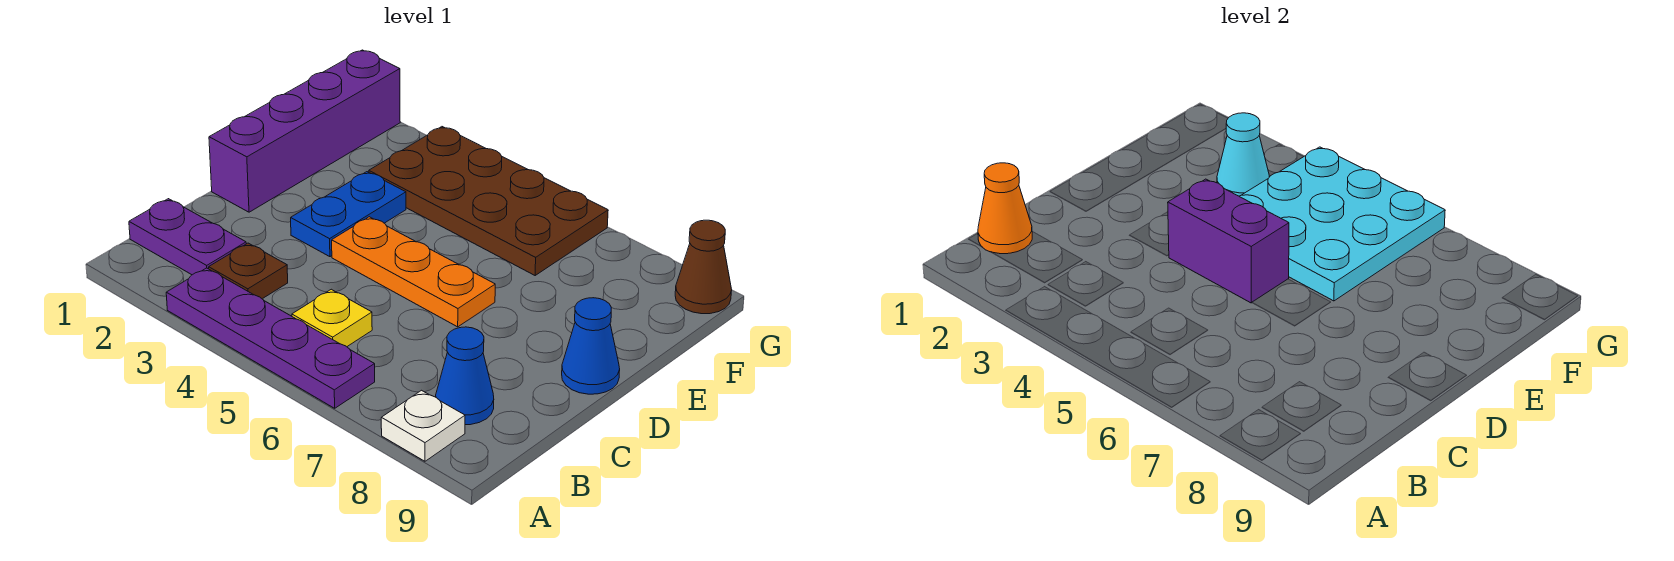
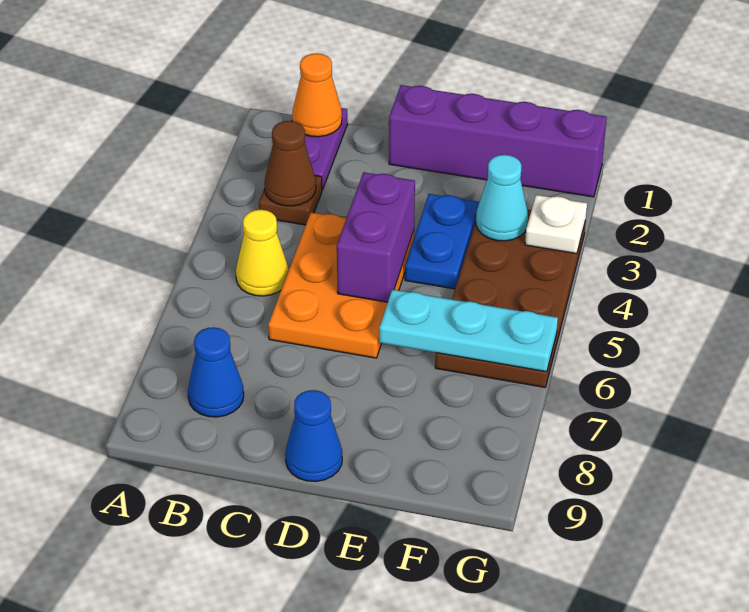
purple plate A3:A6 level 1 -> none
white plate A8 level 1 -> white plate G3 level 2
yellow plate B5 level 1 -> yellow cone B5 level 1
blue plate D3:E3 level 1 -> blue plate E3:E4 level 1
orange plate D4:D6 level 1 -> orange plate C4:D6 level 1
cyan plate E4:G6 level 2 -> cyan plate E6:G6 level 2
brown cone G9 level 1 -> brown cone B3 level 2

